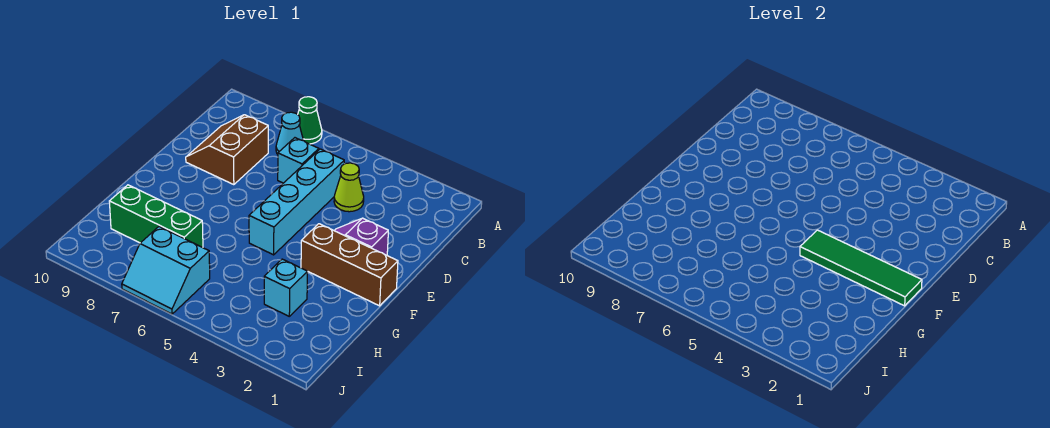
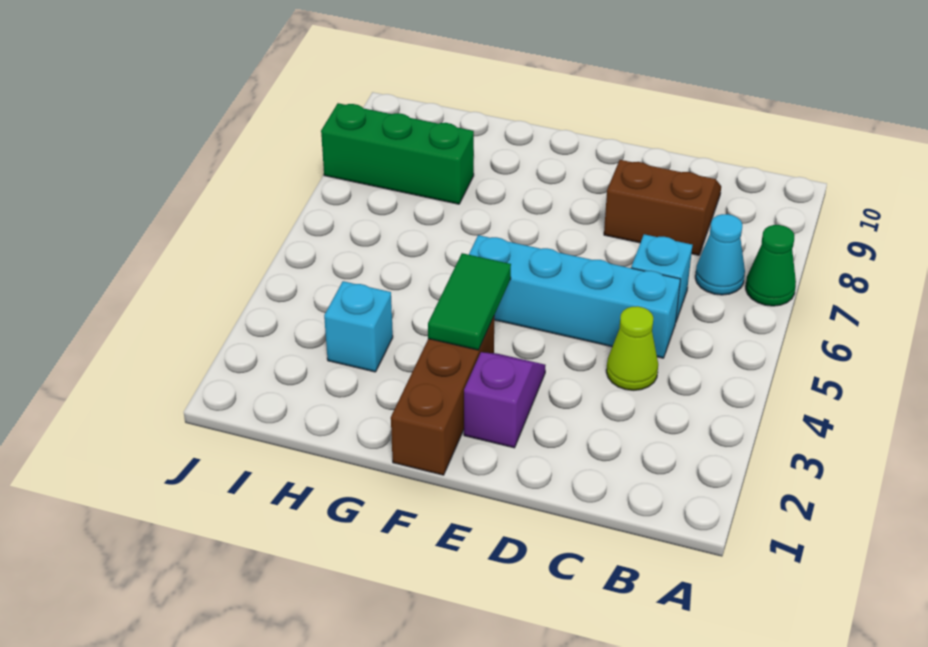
green tile F1:F4 level 2 -> green tile F3:F4 level 2
green brick H7:H9 level 1 -> green brick H8:J8 level 1
cyan slope I6:J7 level 1 top I -> none

